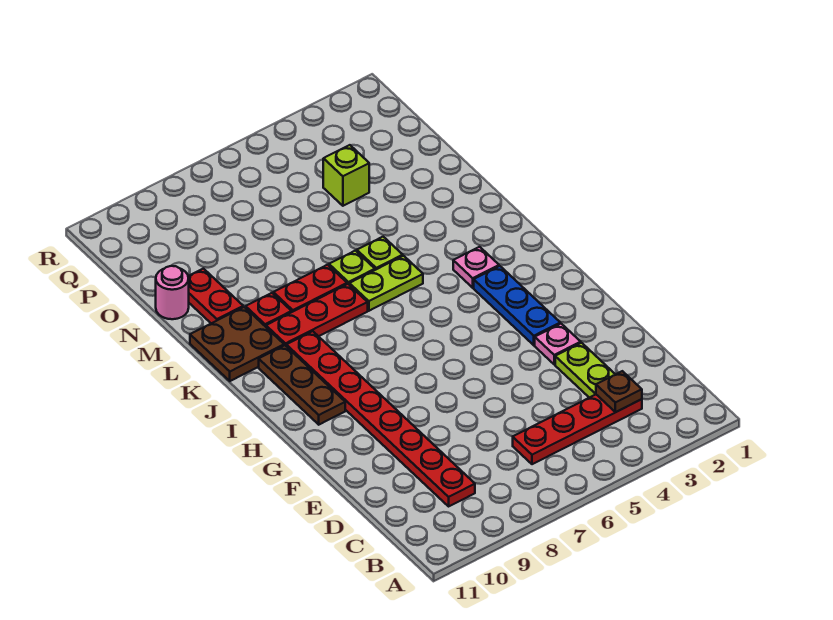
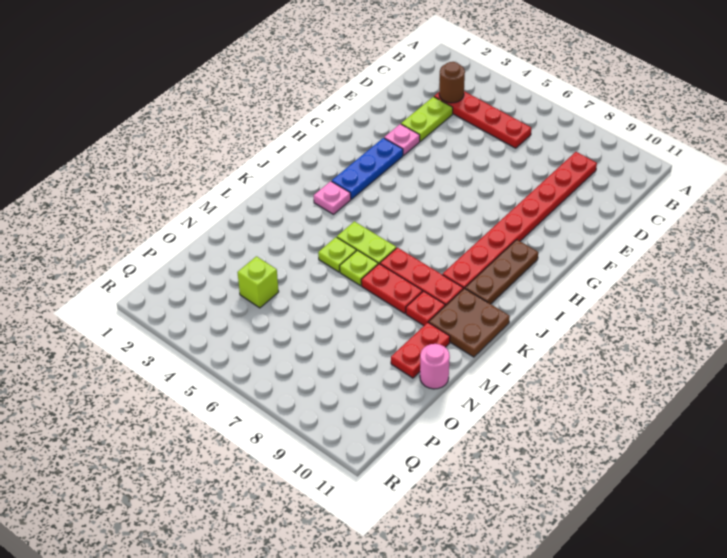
brown plate C3 level 2 -> brown round brick C3 level 2

